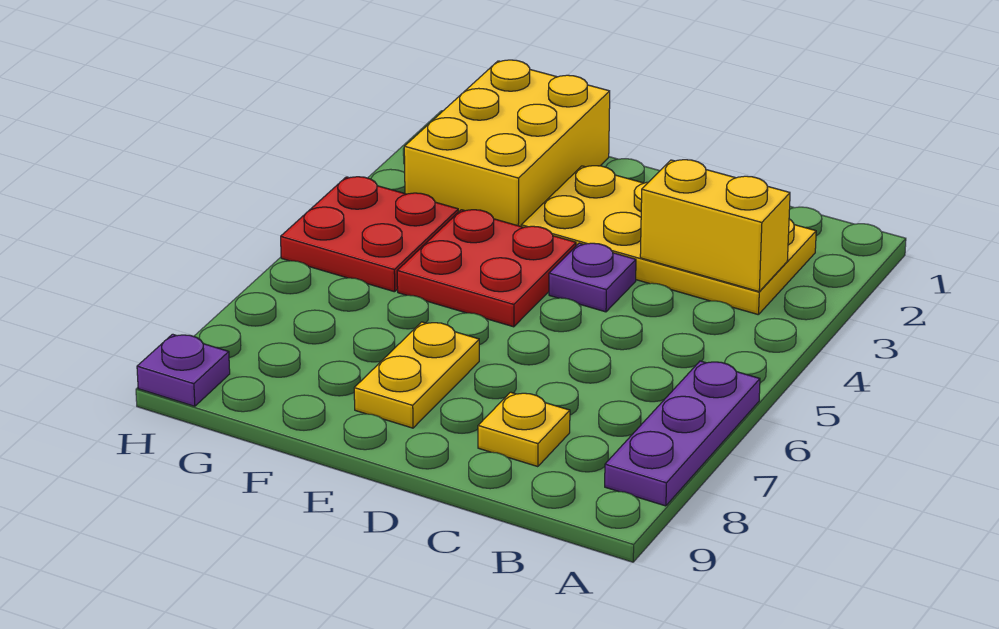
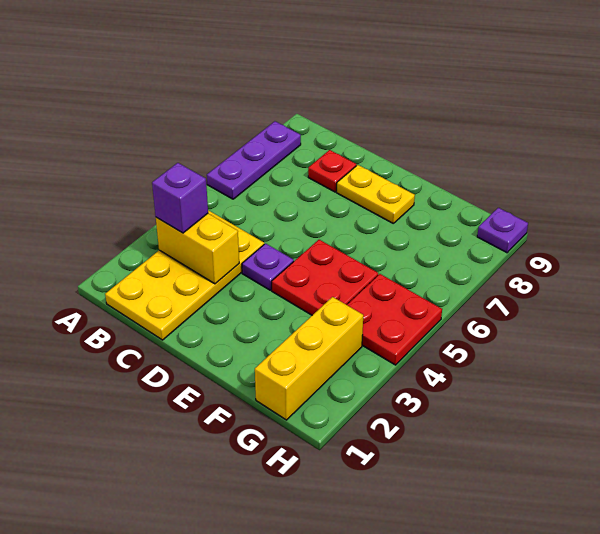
yellow plate B2:E3 level 1 -> yellow plate B1:C4 level 1
none -> purple brick B3 level 3
yellow plate C8 level 1 -> red plate C8 level 1
yellow plate E7:E8 level 1 -> yellow plate D8:E8 level 1
yellow brick F1:G3 level 1 -> yellow brick G1:G3 level 1

